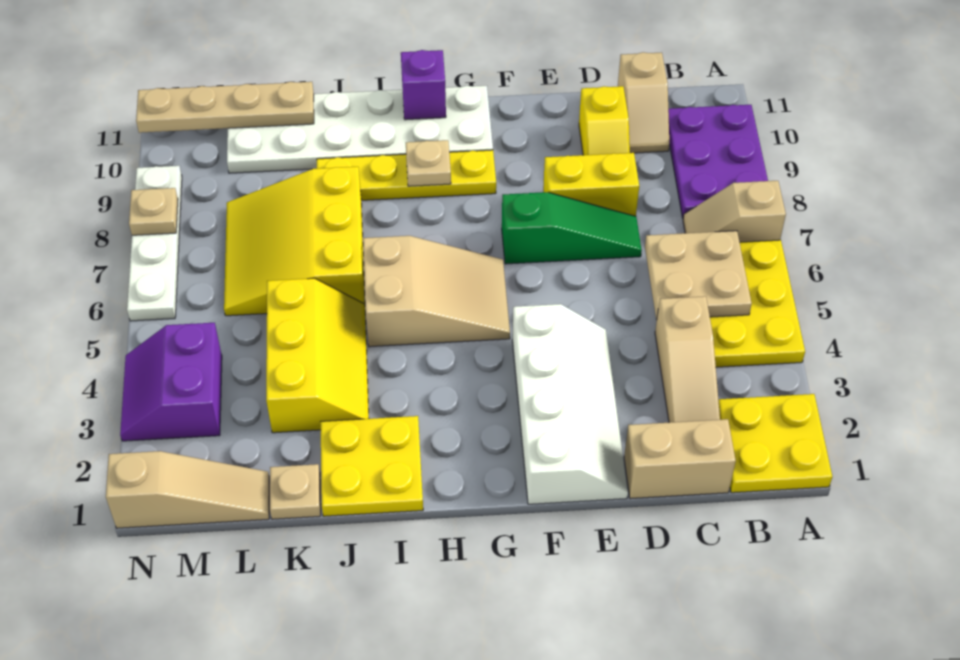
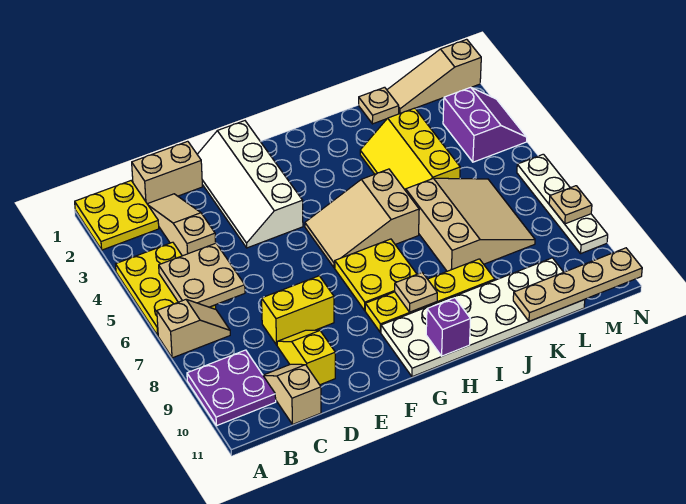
purple plate A8:B10 level 1 -> purple plate A9:B10 level 1
green slope D7:F7 level 1 top F -> none
yellow plate I1:J2 level 1 -> yellow plate G7:H8 level 1
yellow slope J6:L8 level 1 top J -> tan slope J6:L8 level 1 top J

